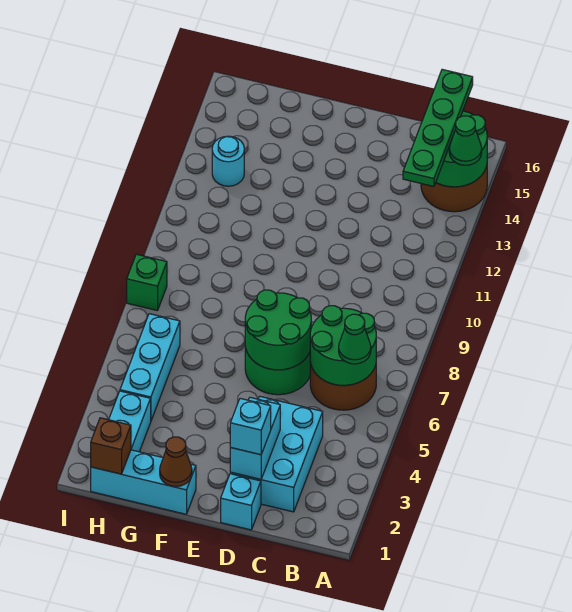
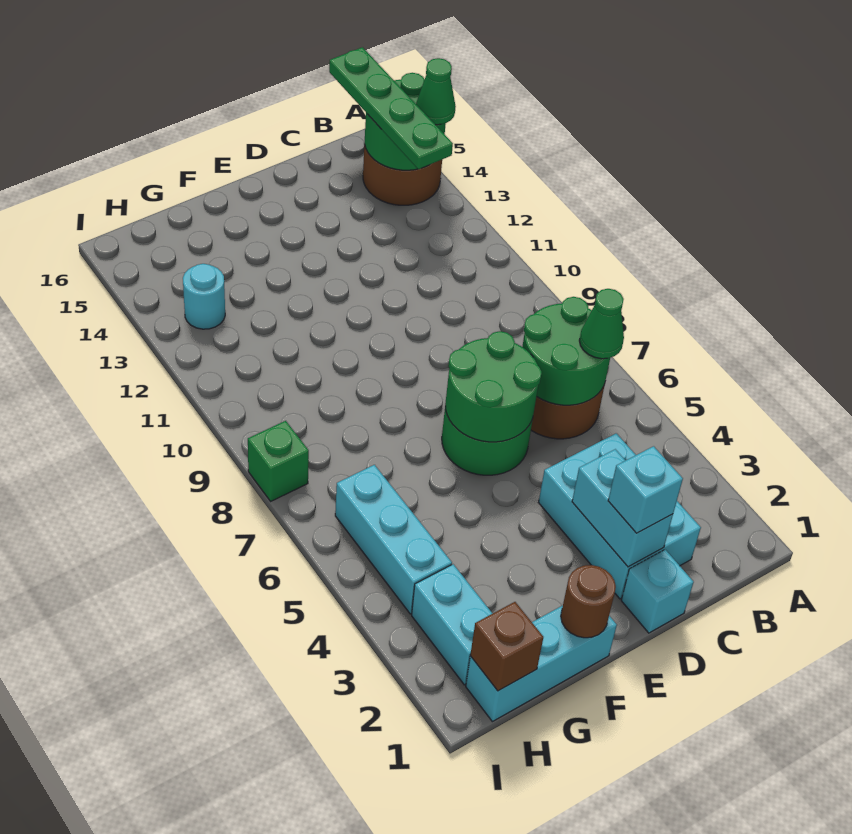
brown cone F1 level 2 -> brown round brick F1 level 2

